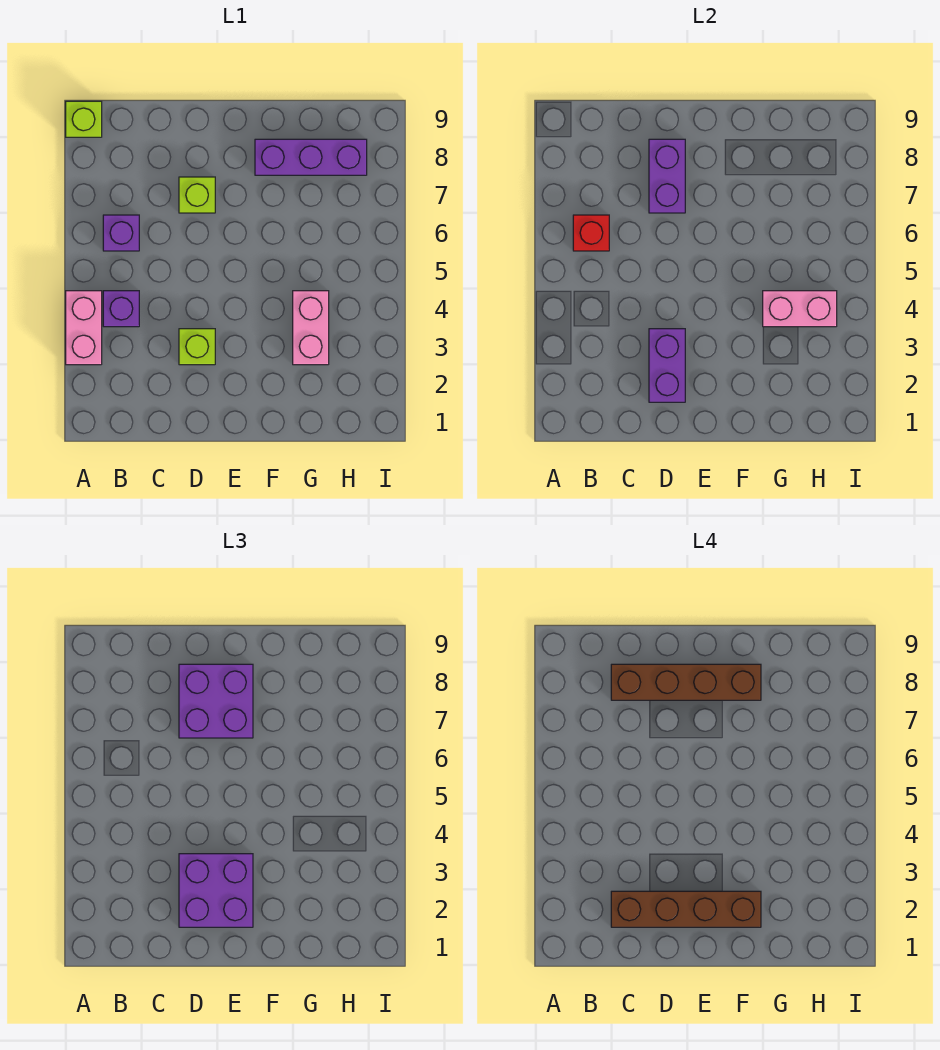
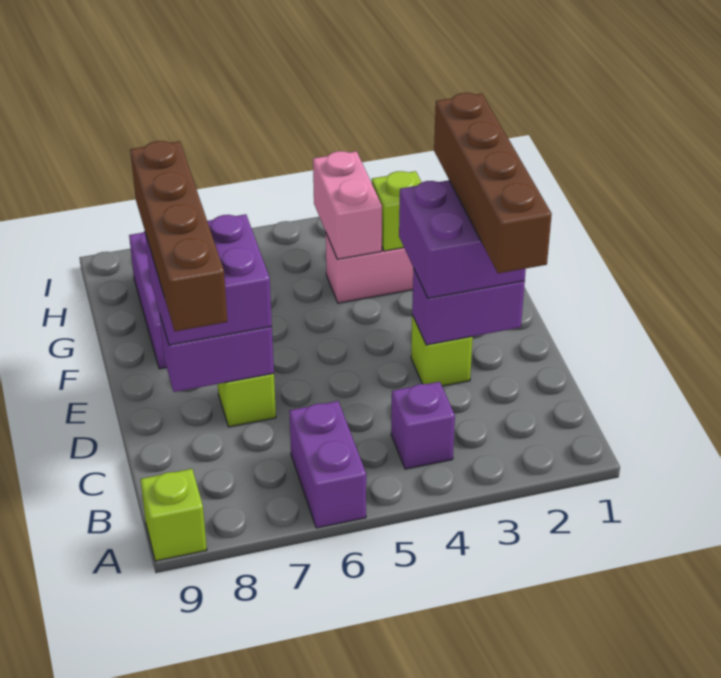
pink brick A3:A4 level 1 -> none
purple brick B6 level 1 -> purple brick A6:B6 level 1
red brick B6 level 2 -> none
none -> lime brick G3 level 2

